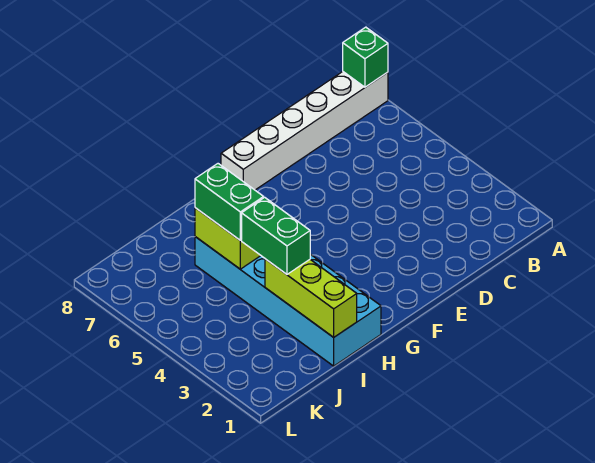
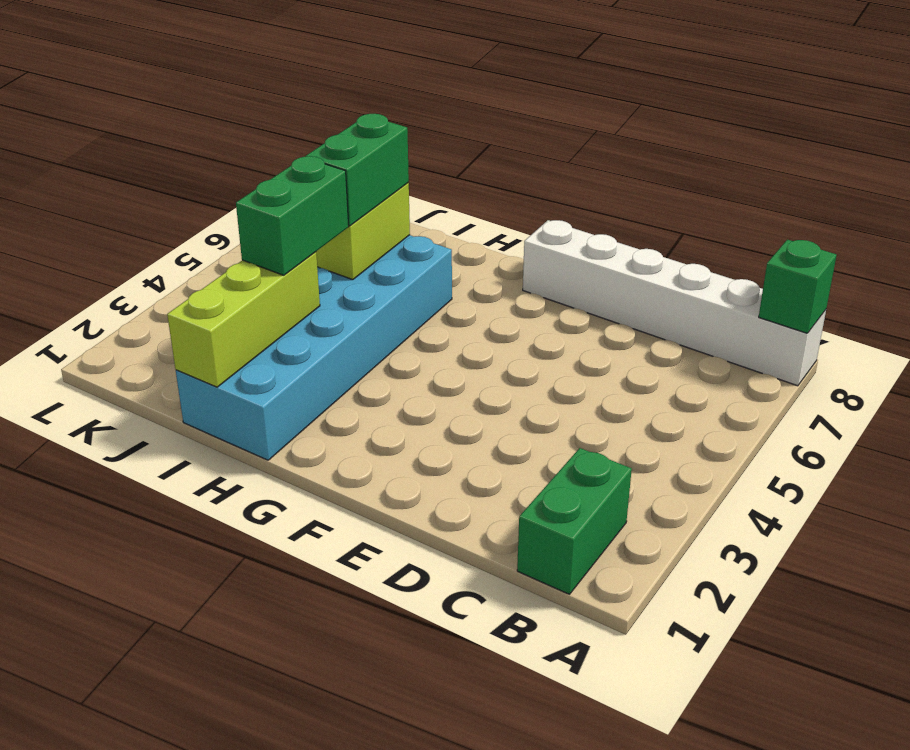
none -> green brick B1:B2 level 1

